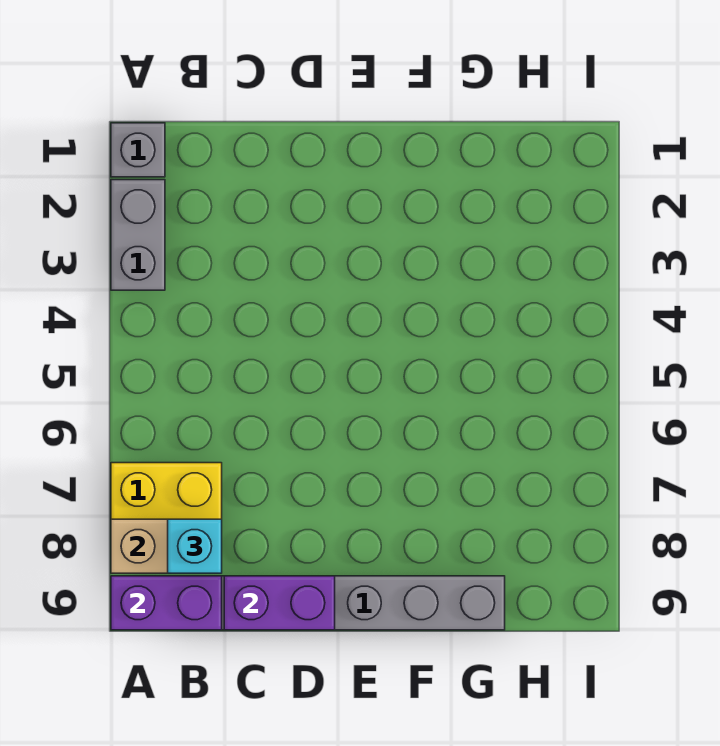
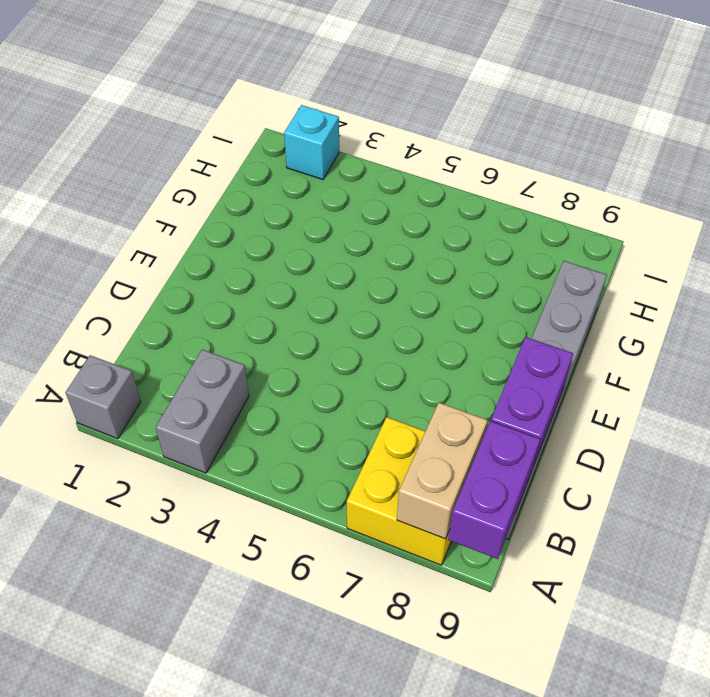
grey brick A2:A3 level 1 -> grey brick A3:B3 level 1
cyan brick B8 level 3 -> cyan brick I2 level 1

